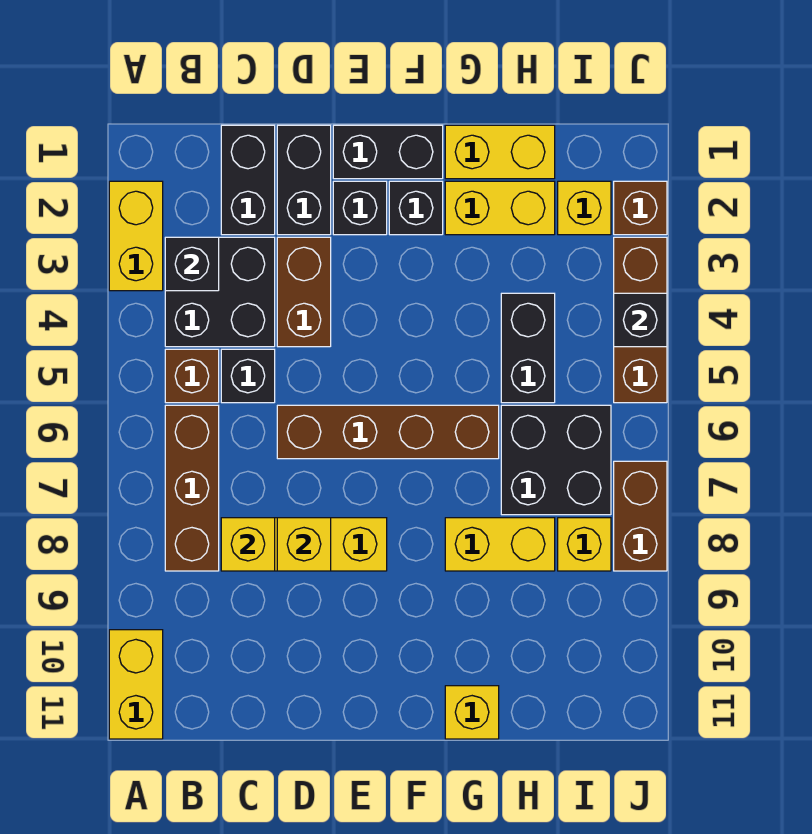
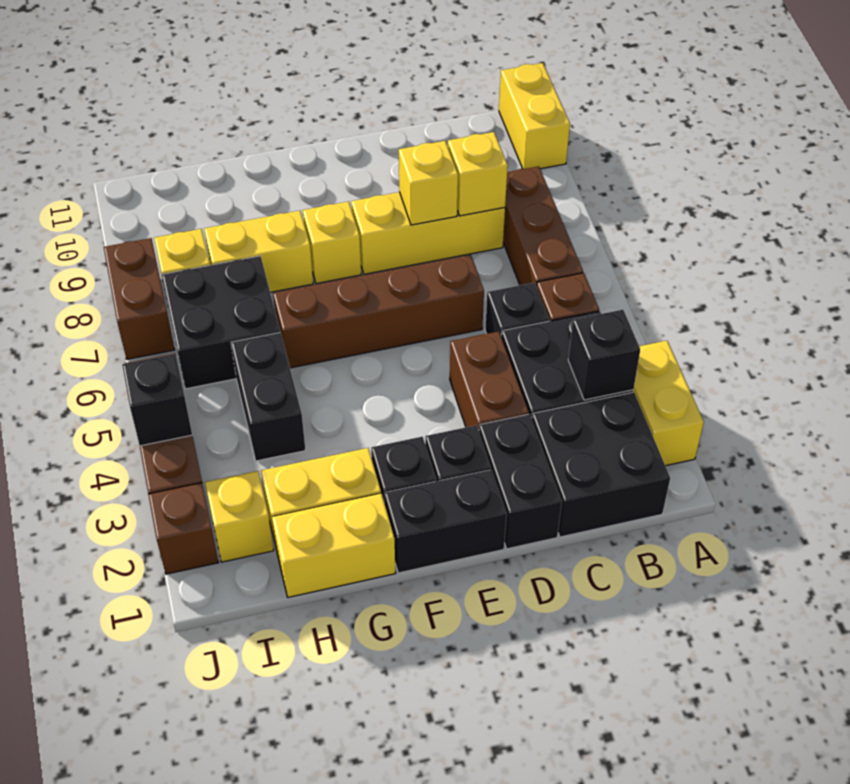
black brick C1:C2 level 1 -> black brick B1:C2 level 1
yellow brick G11 level 1 -> yellow brick F8 level 1

